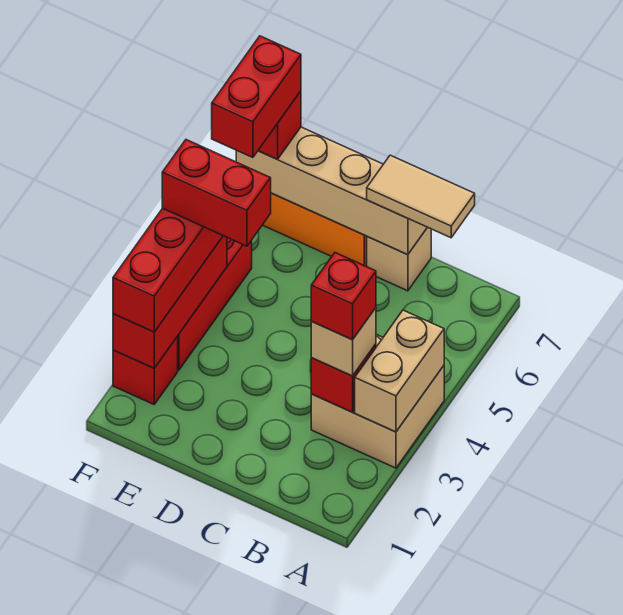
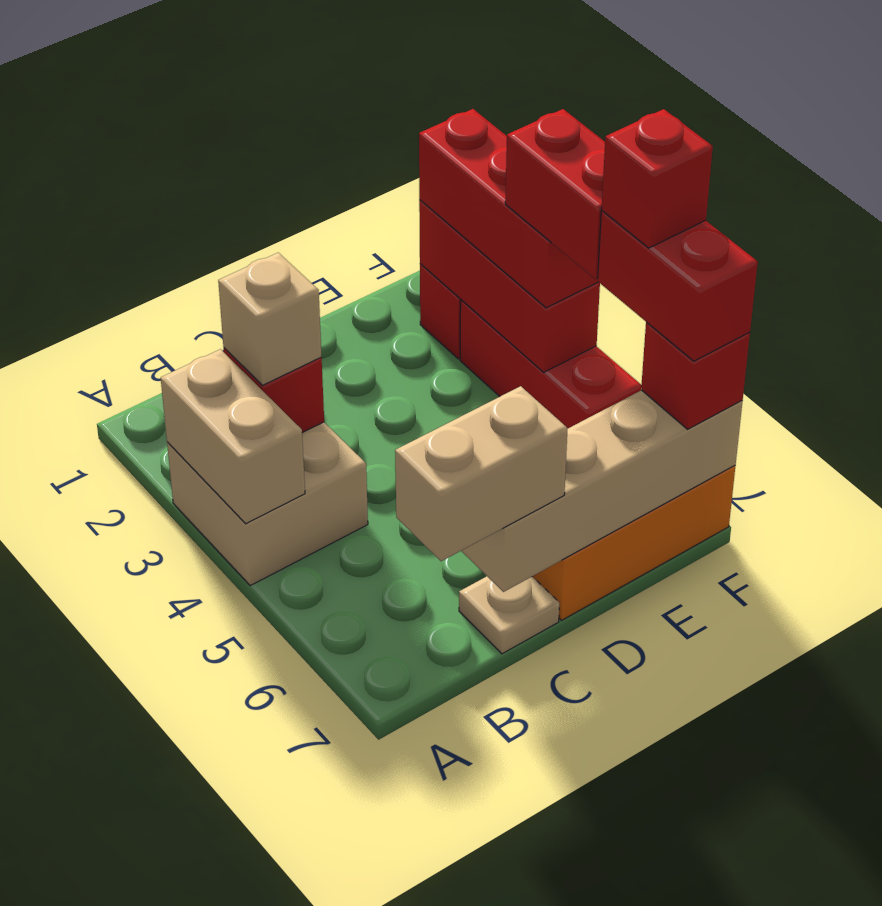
red brick B3 level 4 -> red brick F6 level 5
tan tile B7:C7 level 3 -> tan brick B7:C7 level 3
tan brick C7 level 1 -> tan plate C7 level 1
red brick E4:F4 level 4 -> red brick F4:F5 level 4

